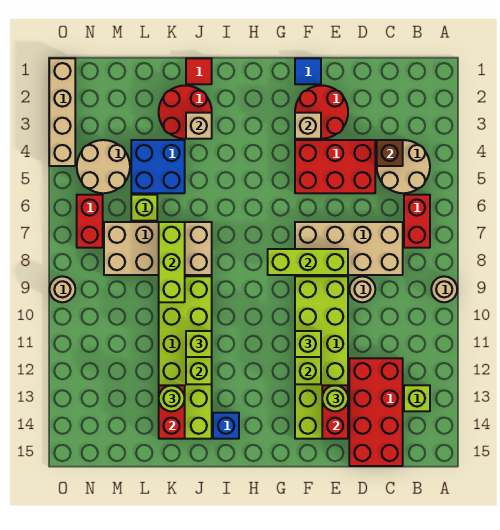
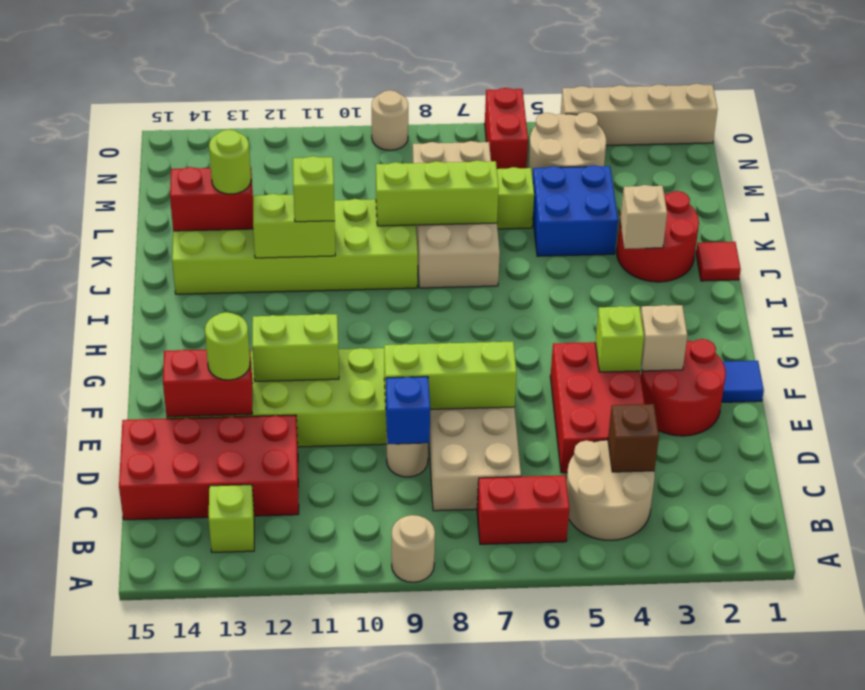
lime brick E8:G8 level 2 -> lime brick E7:E9 level 2
lime brick F11 level 3 -> lime brick F4 level 2
blue brick I14 level 1 -> blue brick D9 level 2
red brick N6:N7 level 1 -> red brick N6:O6 level 1

